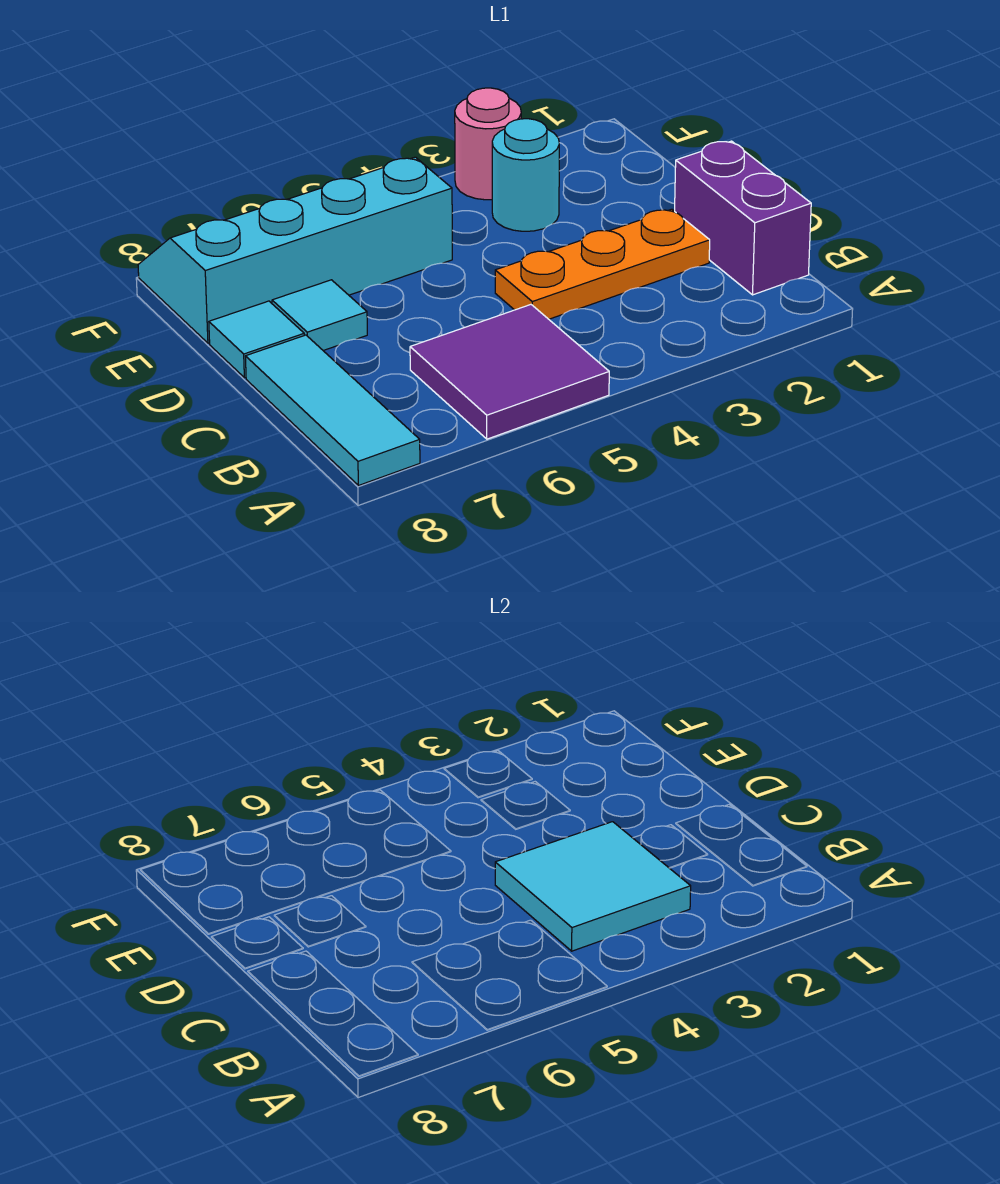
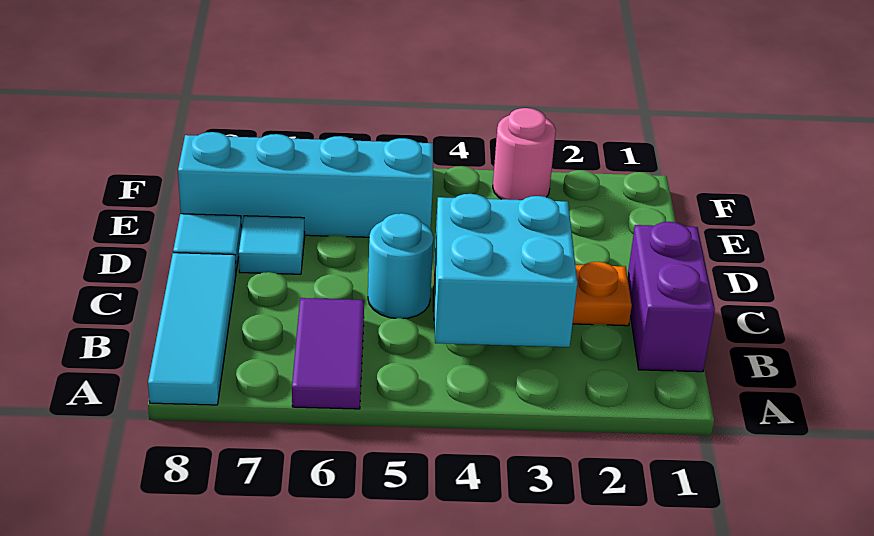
purple tile A5:B6 level 1 -> purple tile A6:B6 level 1
cyan tile B3:C4 level 2 -> cyan brick B3:C4 level 2
cyan round brick E3 level 1 -> cyan round brick C5 level 1

